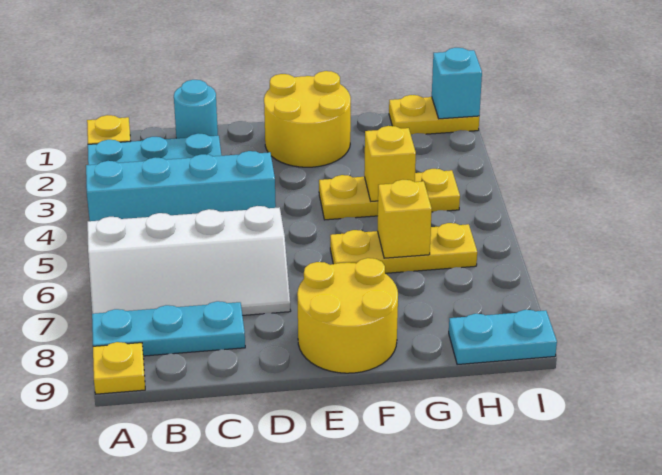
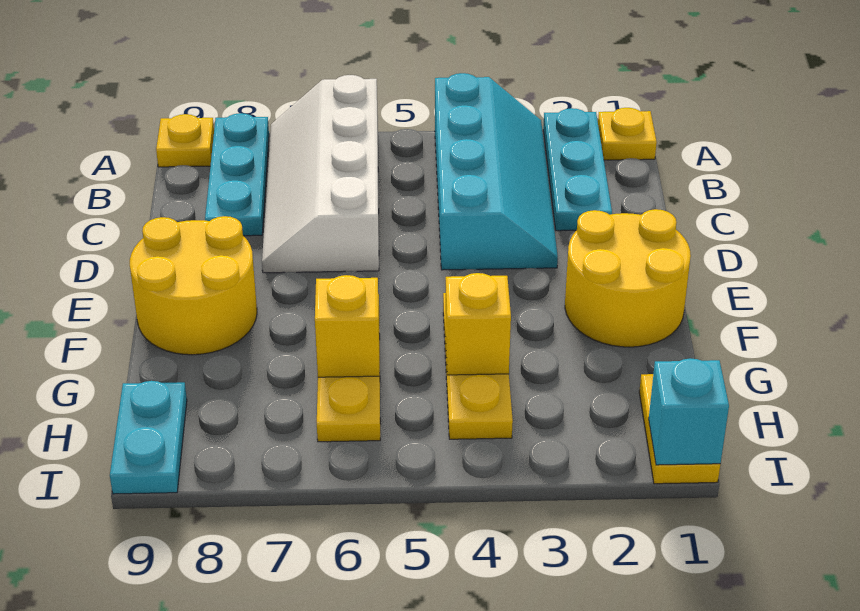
cyan round brick C1 level 1 -> none

